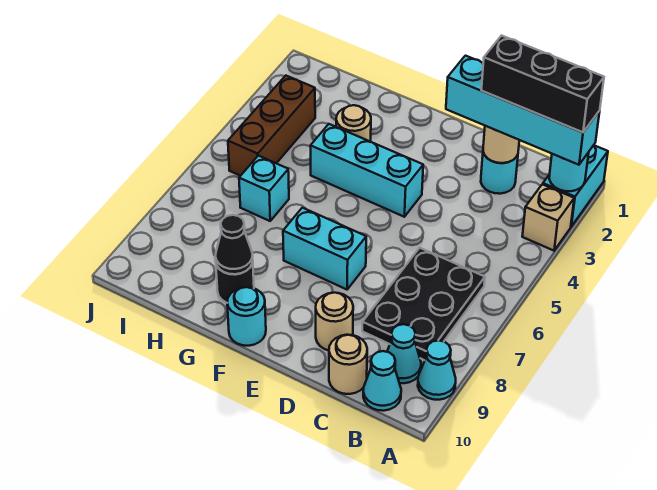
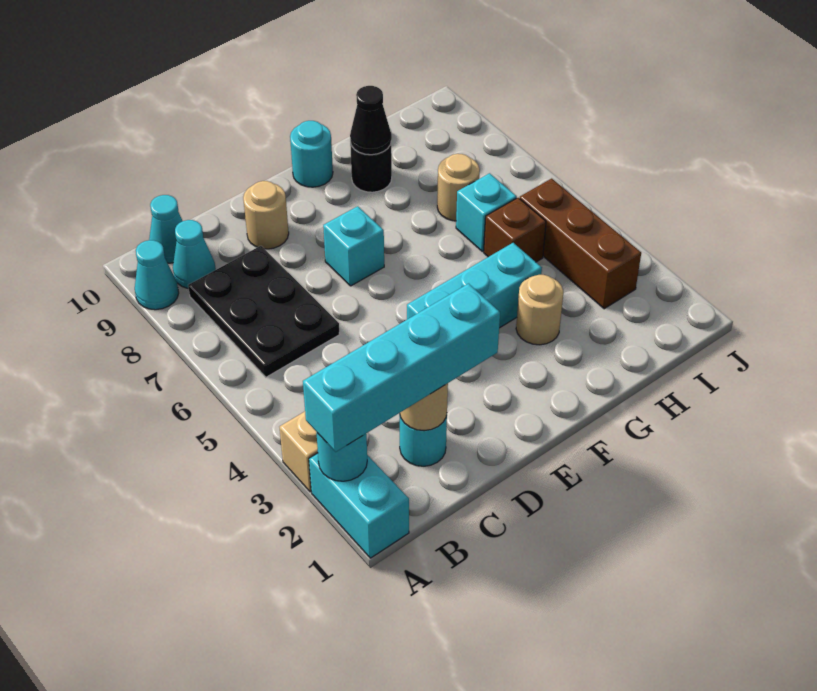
black brick A2:C2 level 4 -> none
tan round brick C10 level 1 -> tan round brick H7 level 1
cyan brick E7:F7 level 1 -> cyan brick E7 level 1
none -> brown brick H5 level 1

